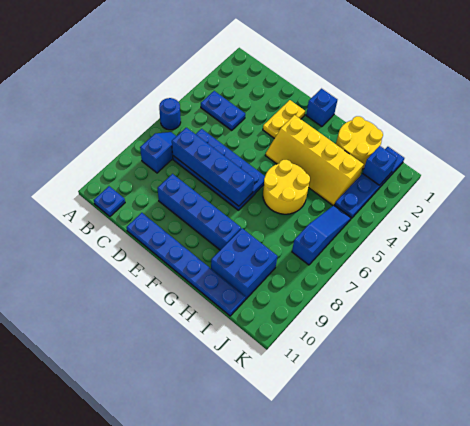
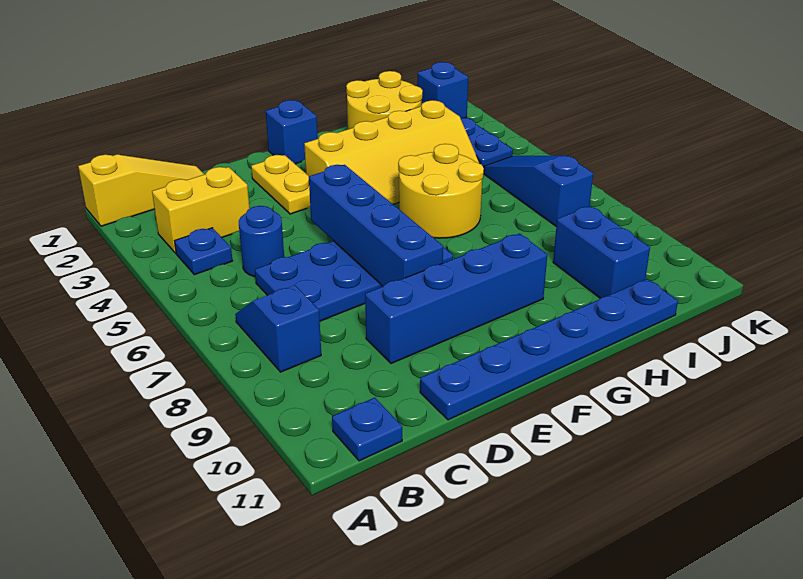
none -> yellow slope A1:C1 level 1 top A
blue round brick A6 level 1 -> blue round brick C5 level 1
none -> yellow brick B3:C3 level 1
blue plate B4:C4 level 1 -> blue plate B4 level 1
blue brick C7:F7 level 2 -> blue brick E5:E8 level 2
blue brick H9:I10 level 1 -> blue brick I9:I10 level 1

